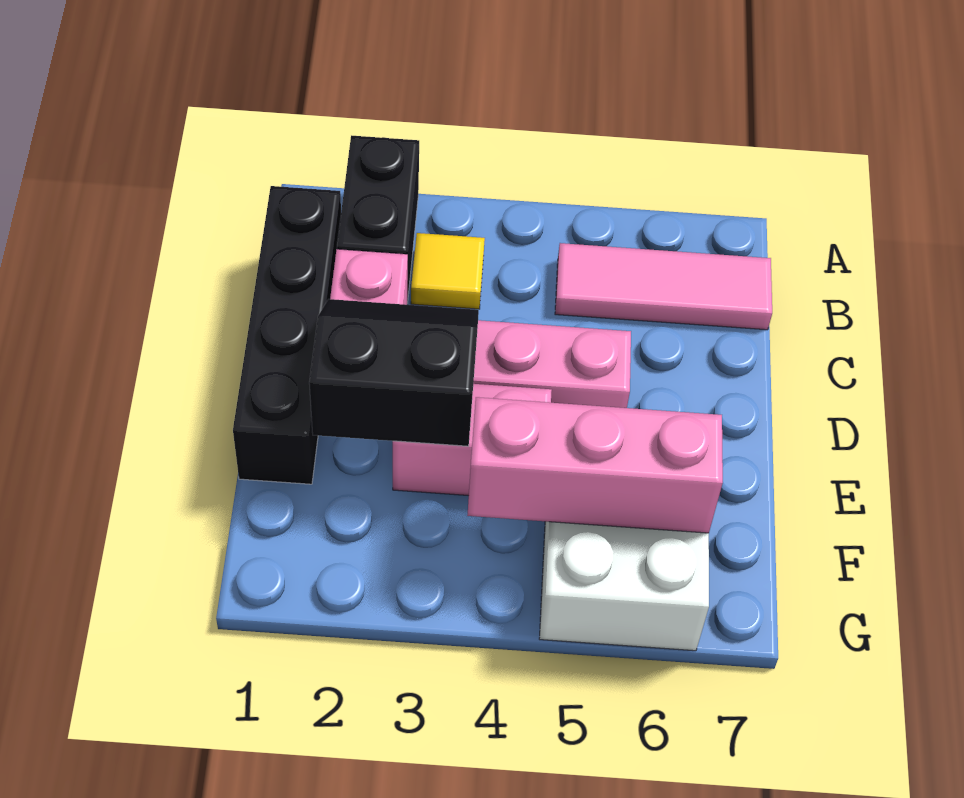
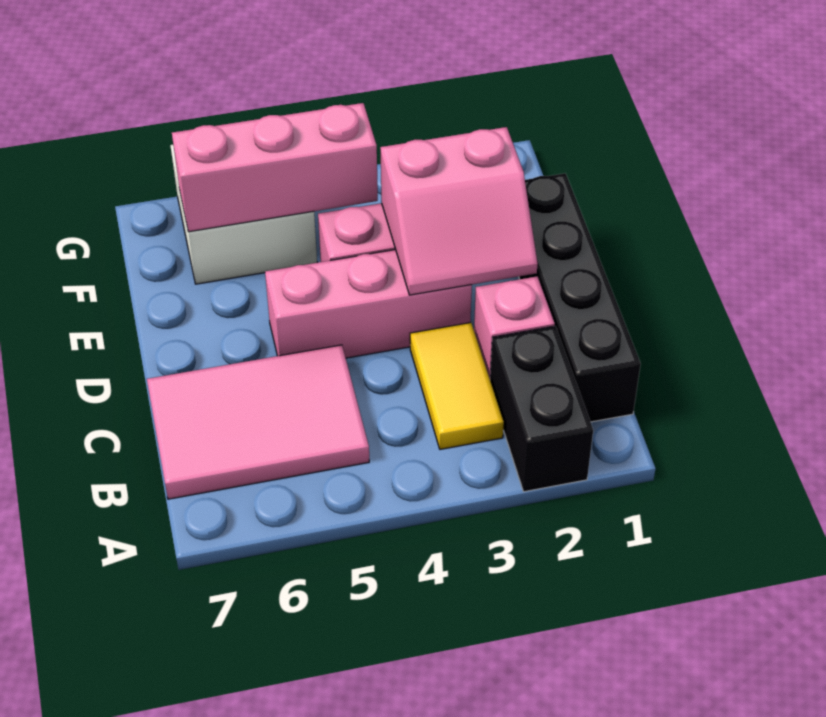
yellow tile B3 level 1 -> yellow tile B3:C3 level 1
pink tile B5:B7 level 1 -> pink tile B5:C7 level 1
black slope D2:E3 level 2 top E -> pink slope D2:E3 level 2 top E

